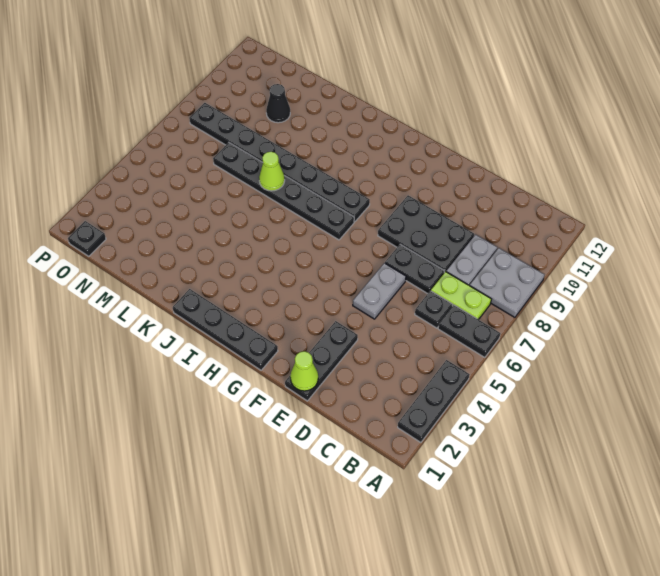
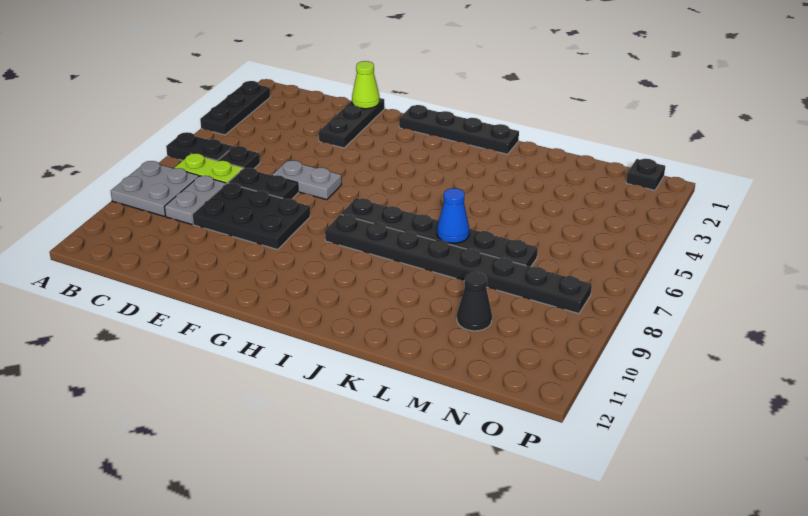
grey plate E5:E6 level 1 -> grey plate E6:F6 level 1
lime cone K7 level 2 -> blue cone K7 level 2

